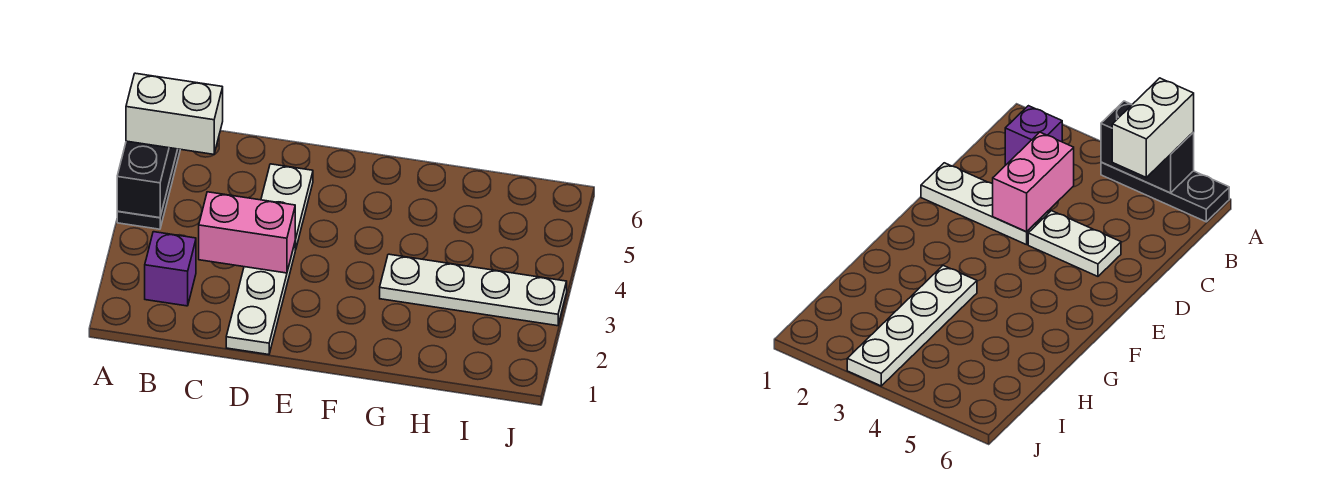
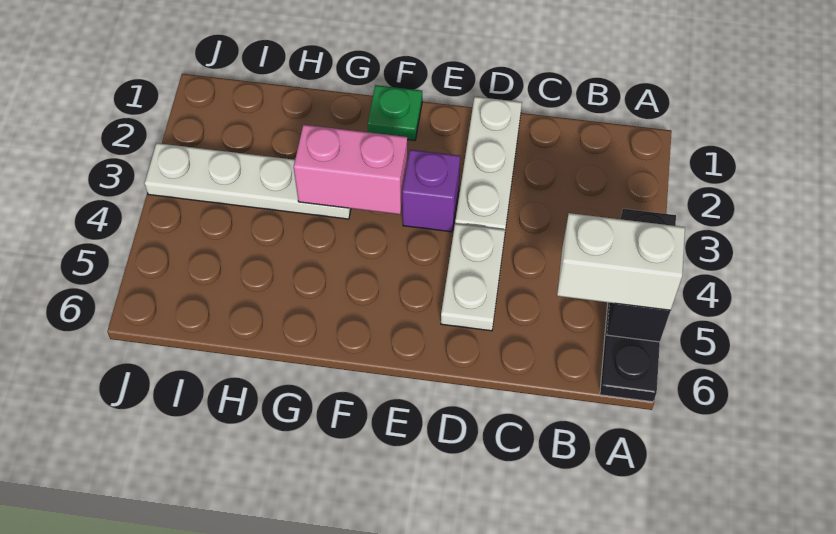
purple brick B2 level 1 -> purple brick E3 level 1
pink brick C3:D3 level 2 -> pink brick F3:G3 level 2
none -> green plate F1 level 1

